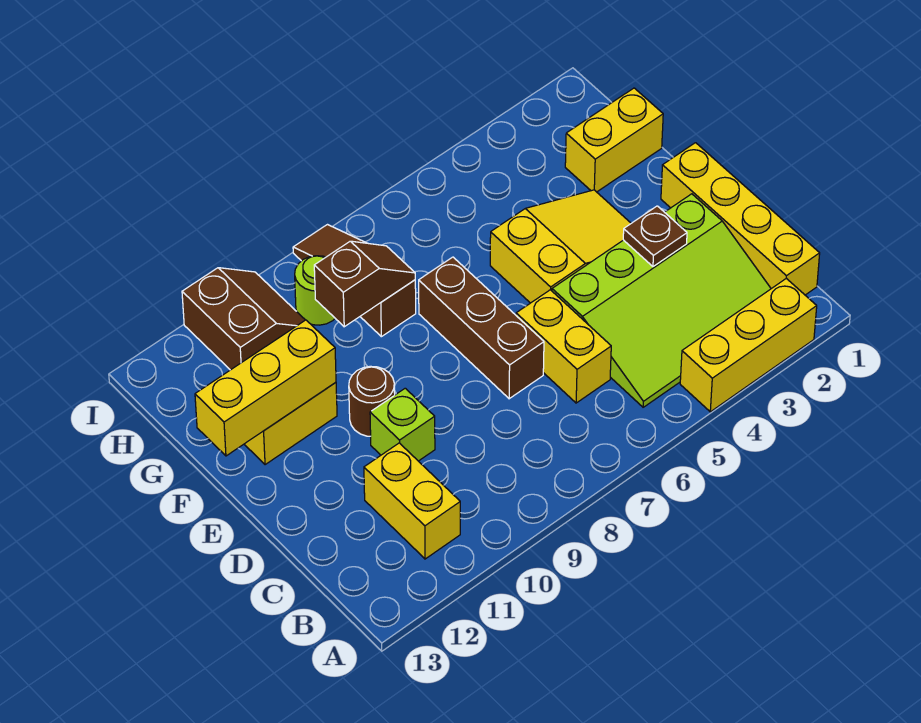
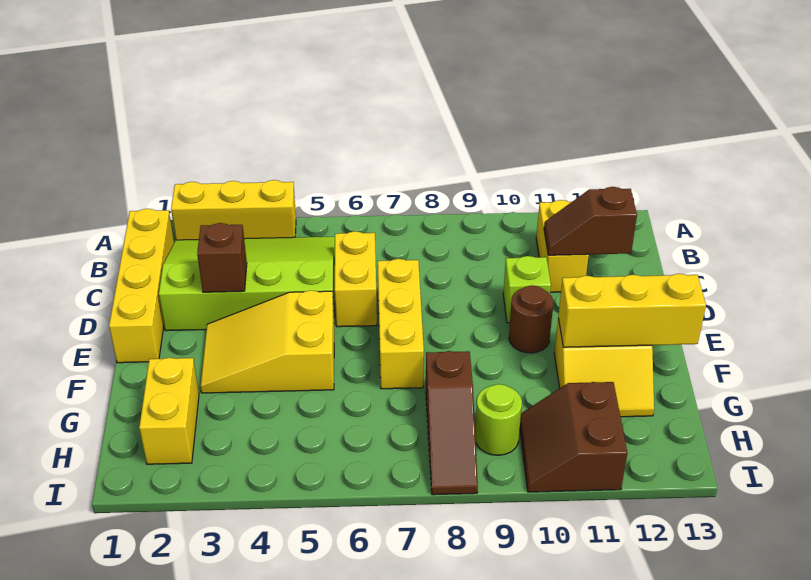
brown plate D3 level 2 -> brown brick D3 level 2
brown brick D7:F7 level 1 -> yellow brick D7:F7 level 1
yellow brick G1:G2 level 1 -> yellow brick G2:H2 level 1
brown slope G8:G9 level 2 top 9 -> brown slope C11:C12 level 2 top 12

